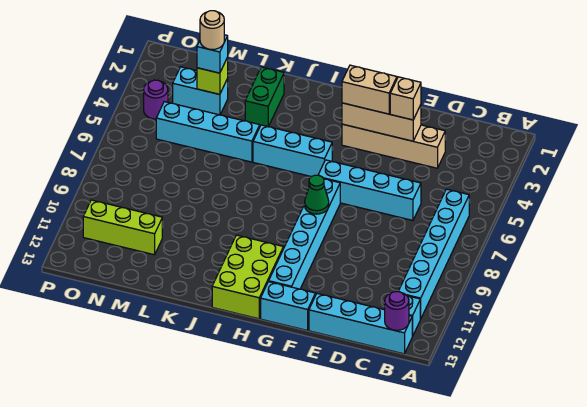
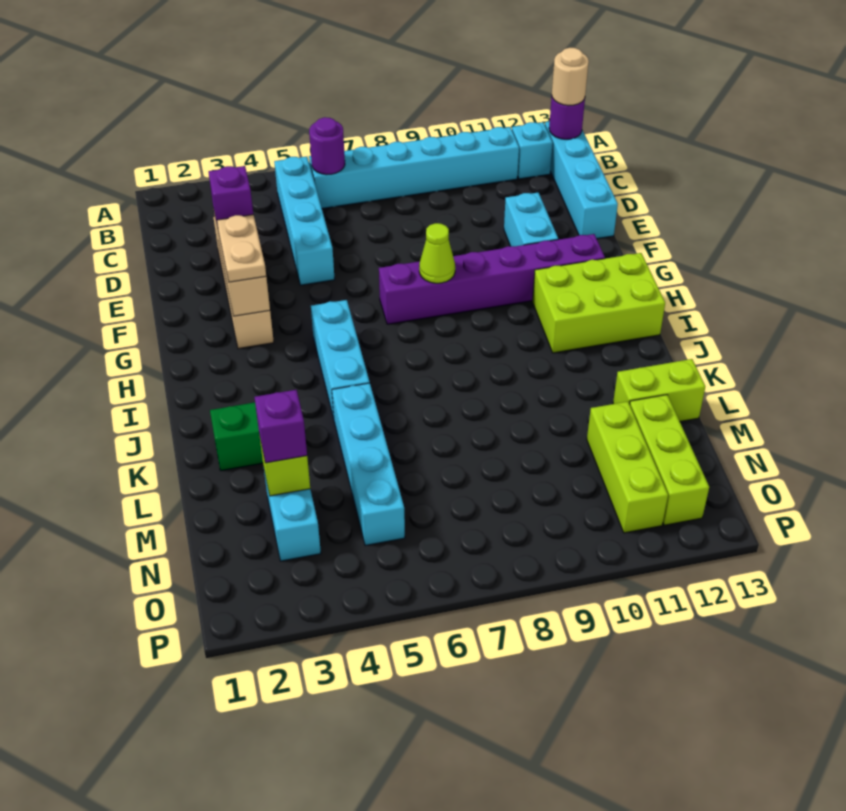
cyan brick D6:G6 level 1 -> cyan brick B5:E5 level 1
tan brick E3 level 3 -> purple brick E3 level 3
tan brick F3:G3 level 3 -> tan plate F3:G3 level 3
cyan brick F13:G13 level 1 -> cyan brick E11:F11 level 1
cyan brick G7:G12 level 1 -> purple brick G7:G12 level 1
green cone G8 level 2 -> lime cone G8 level 2
none -> lime brick L12:L13 level 1
cyan brick M3 level 3 -> purple brick M3 level 3
tan round brick M3 level 4 -> tan round brick B13 level 3
none -> lime brick M12:O12 level 1
purple round brick O4 level 1 -> purple round brick B6 level 2

